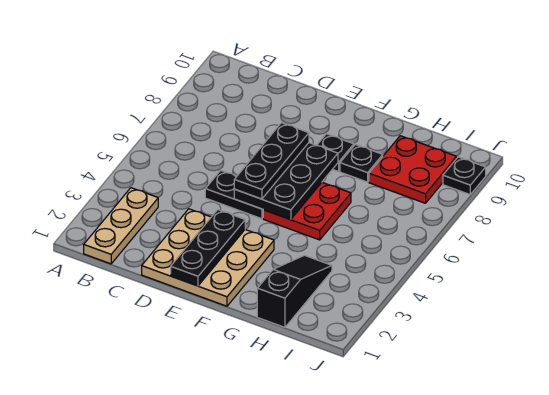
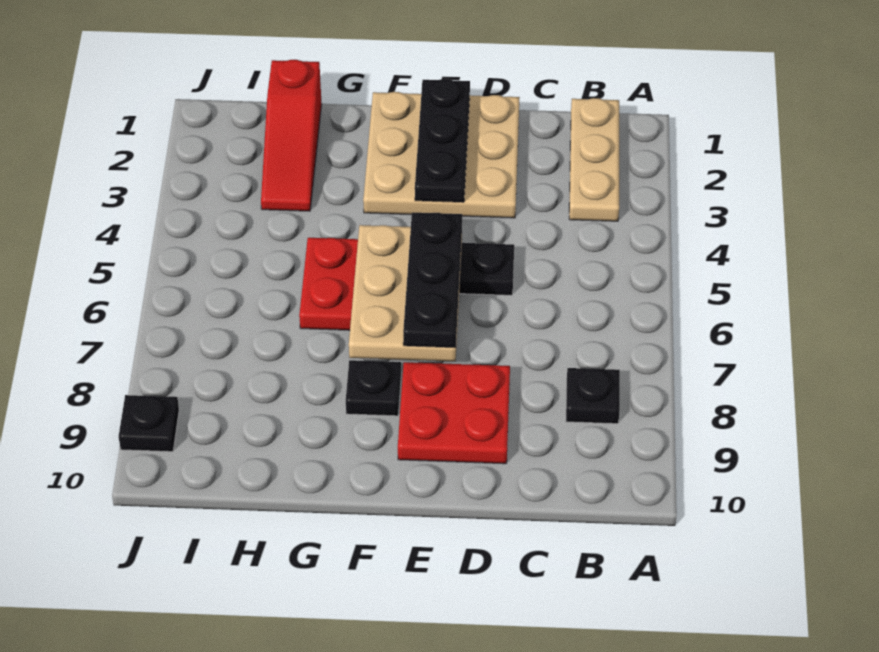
black plate E5:F7 level 2 -> tan plate E5:F7 level 2
black plate G8 level 1 -> black plate B8 level 1
black slope H1:H3 level 1 top 1 -> red slope H1:H3 level 1 top 1
red plate H8:I9 level 1 -> red plate D8:E9 level 1

